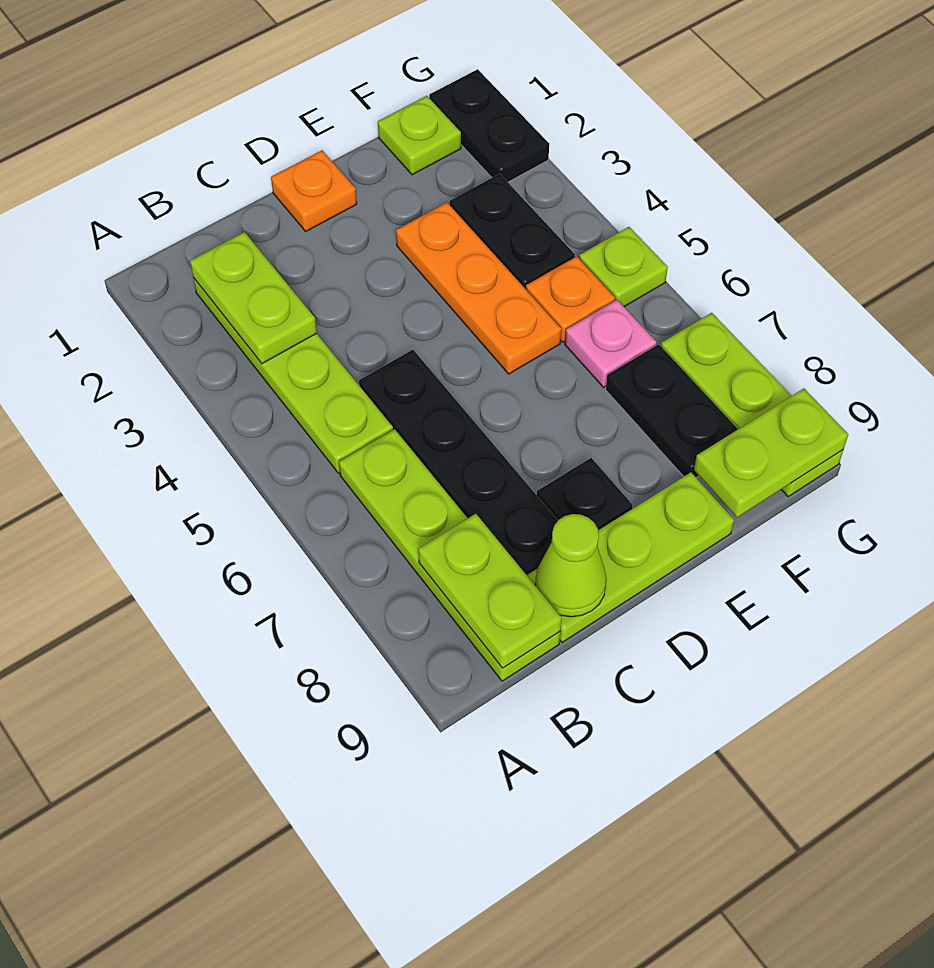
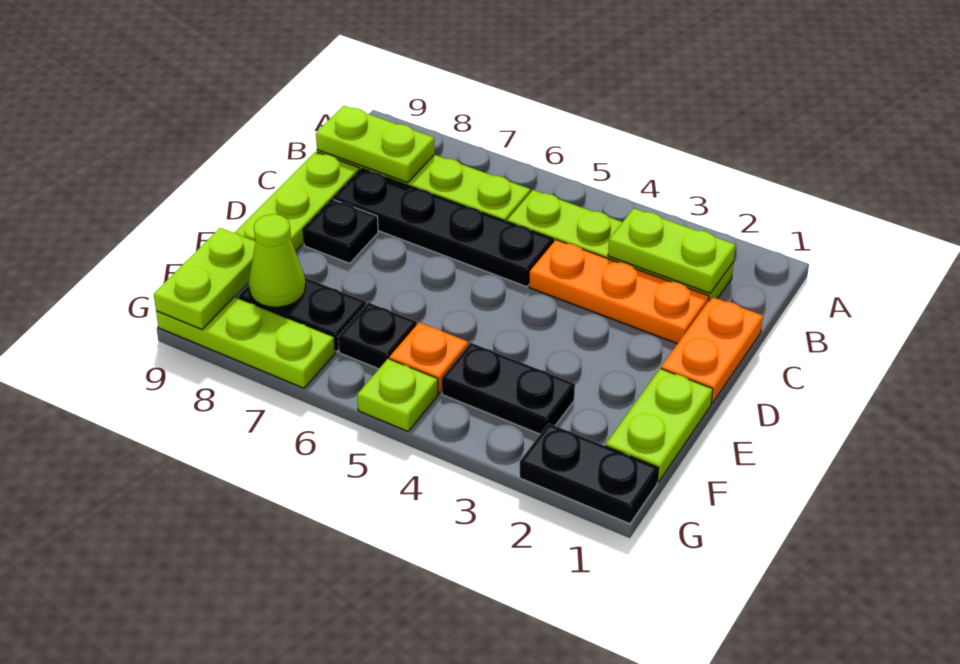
lime cone C9 level 2 -> lime cone F8 level 2
orange plate D1 level 1 -> orange plate C1:D1 level 1
orange plate E3:E5 level 1 -> orange plate C2:C4 level 1
lime plate F1 level 1 -> lime plate E1:F1 level 1
pink plate F6 level 1 -> black plate F6 level 1

